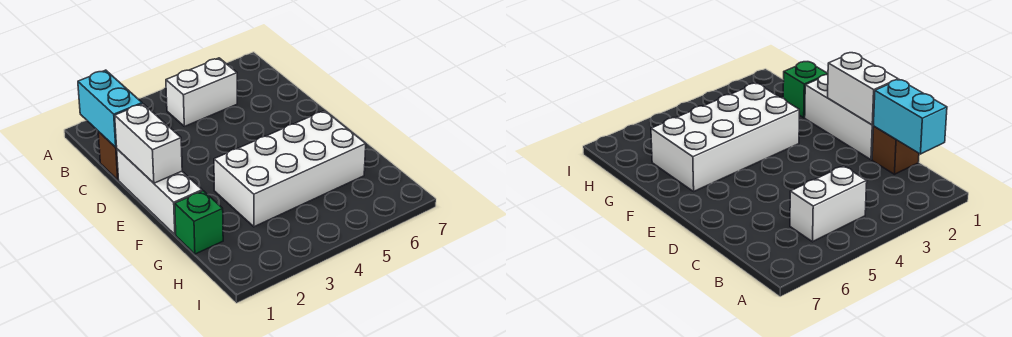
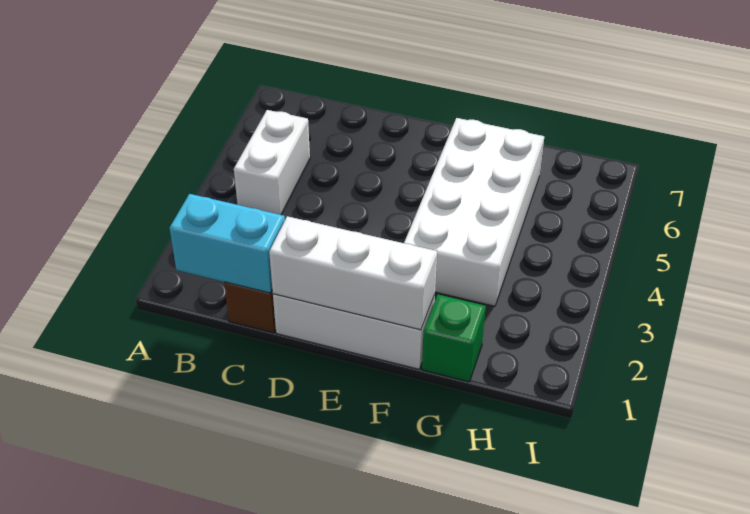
white brick D1:E1 level 2 -> white brick D1:F1 level 2

